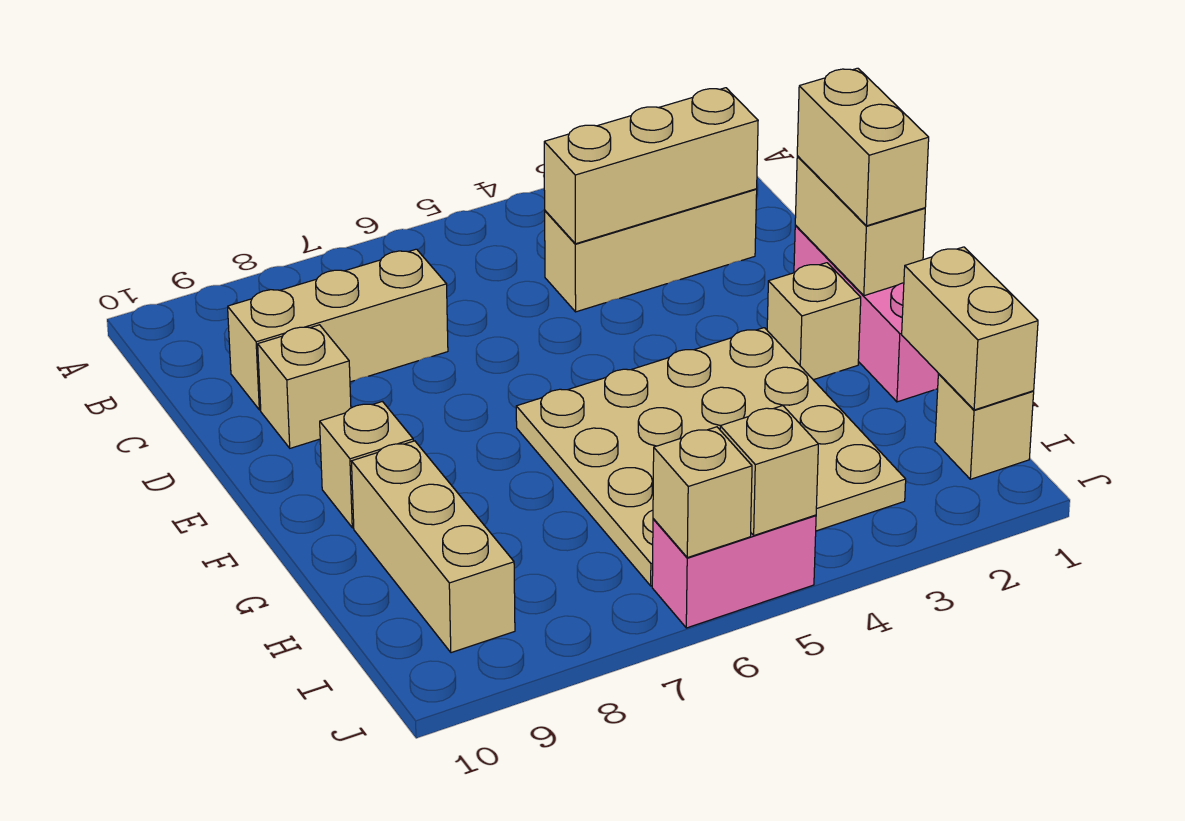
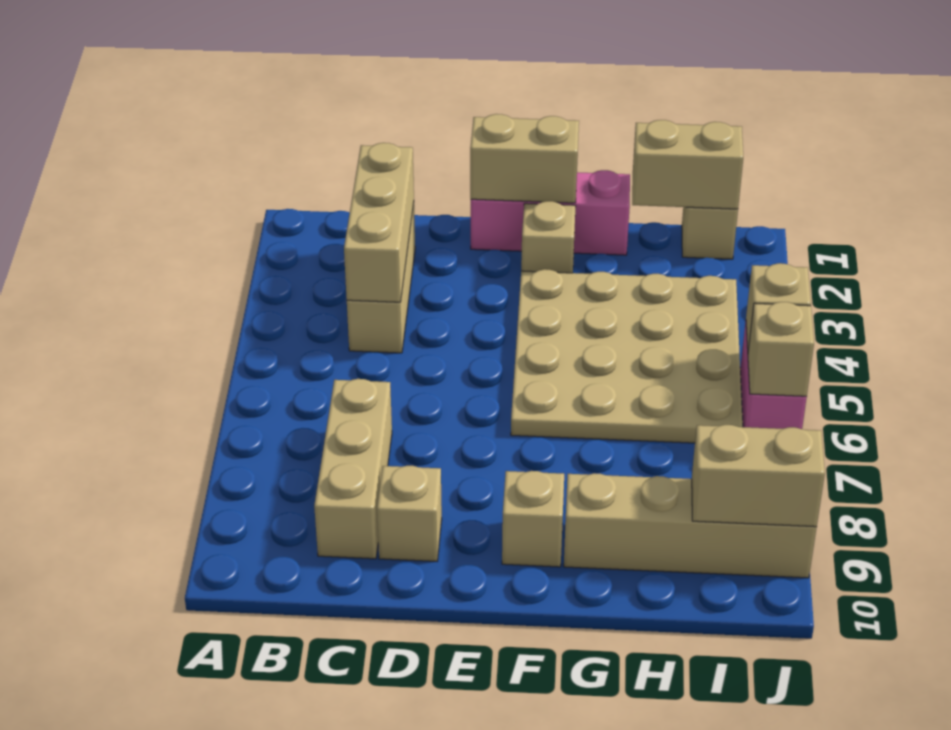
tan brick E1:F1 level 3 -> tan brick I9:J9 level 2
tan brick G9:I9 level 1 -> tan brick G9:J9 level 1

